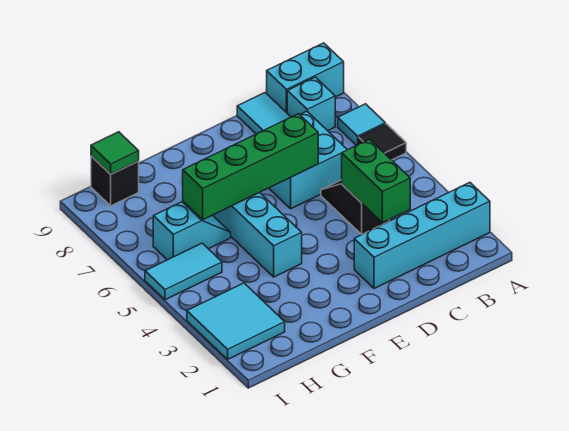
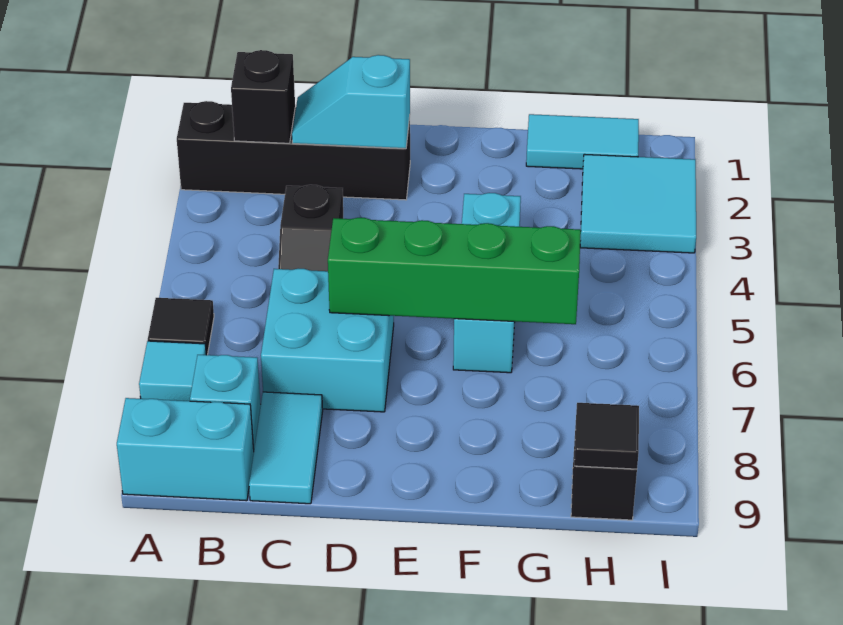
cyan brick A2:D2 level 1 -> black brick A2:D2 level 1
none -> black brick B2 level 2
green brick C3:C4 level 2 -> none
cyan slope G6:H6 level 1 top H -> cyan slope C2:D2 level 2 top D
cyan tile H5:I5 level 1 -> cyan tile G1:H1 level 1
green tile H9 level 2 -> black tile H9 level 2

